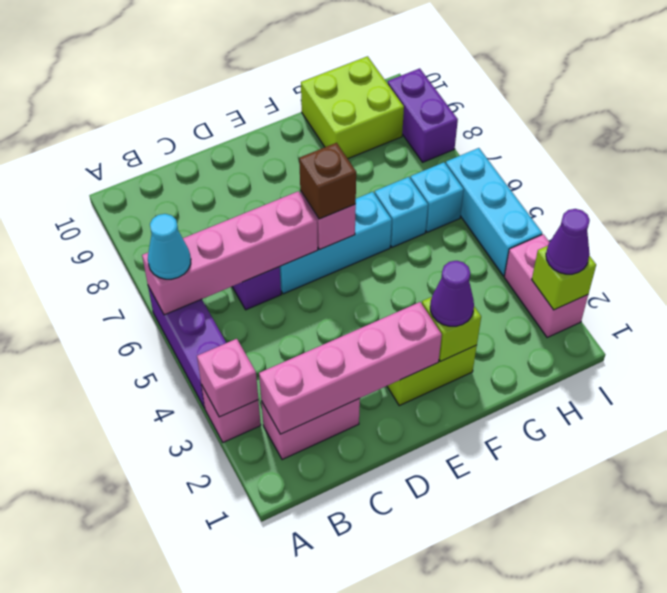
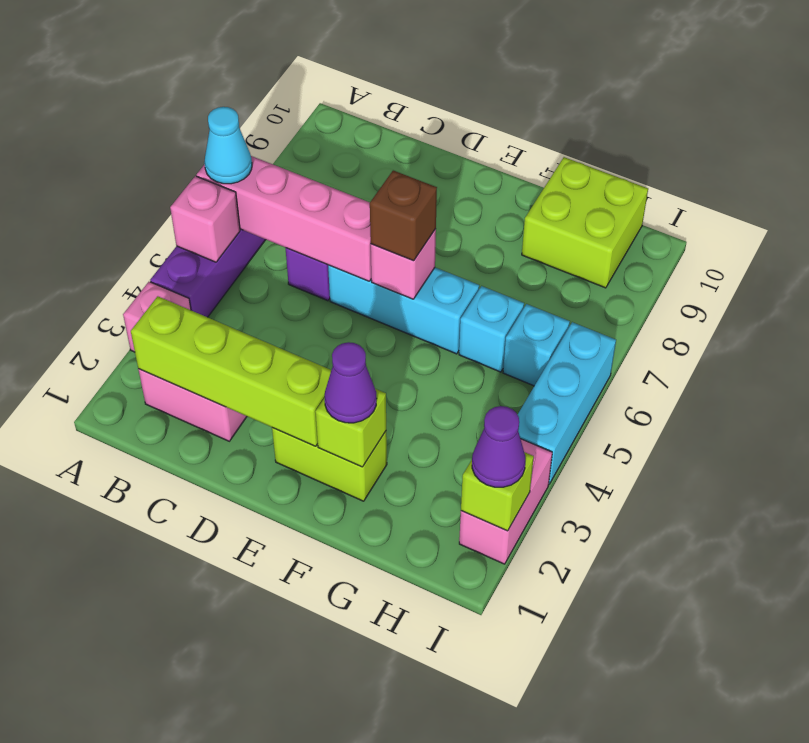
pink brick A3 level 2 -> pink brick A5 level 2
pink brick B2:E2 level 2 -> lime brick B2:E2 level 2
purple brick I8:I9 level 1 -> none

